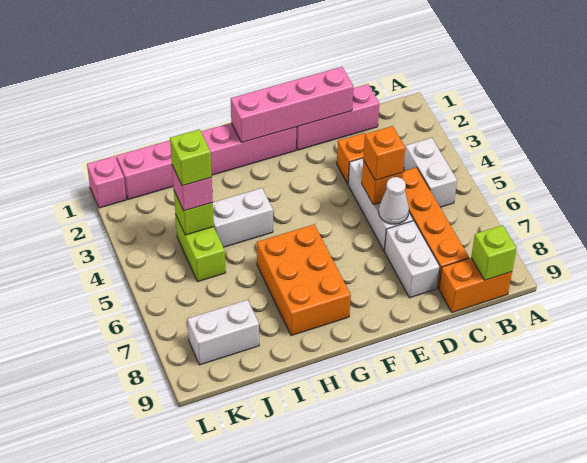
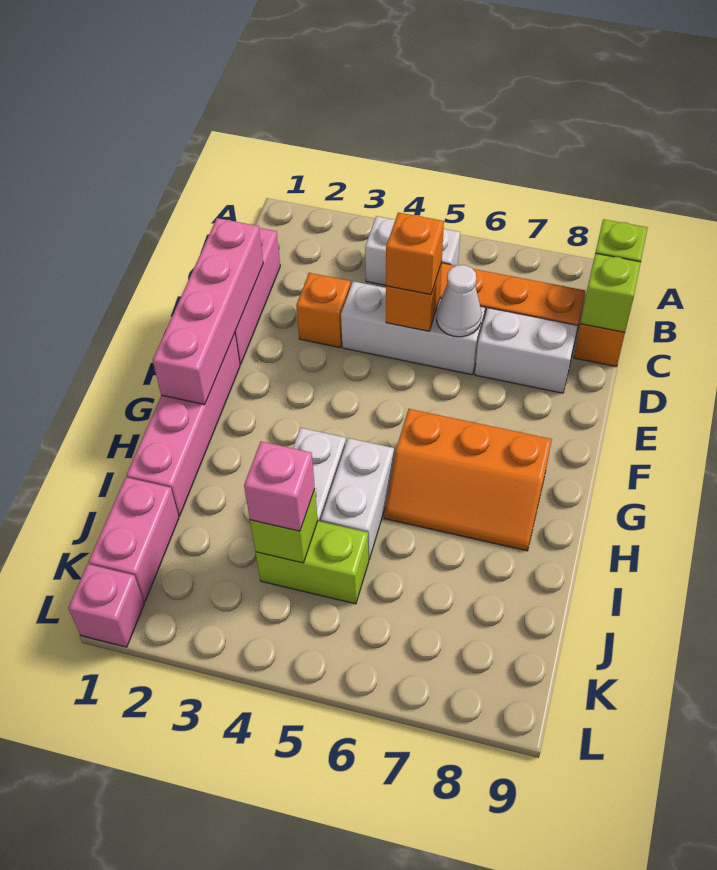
orange brick G6:H8 level 1 -> orange slope G6:H8 level 1 top G
lime brick J4 level 4 -> lime brick C9 level 2
white brick J8:K8 level 1 -> white brick H5:I5 level 1

